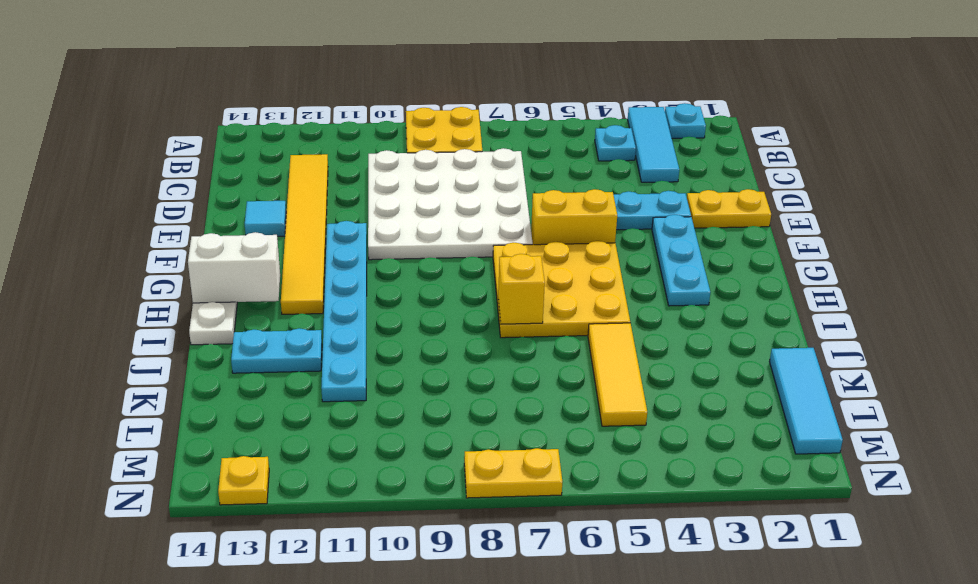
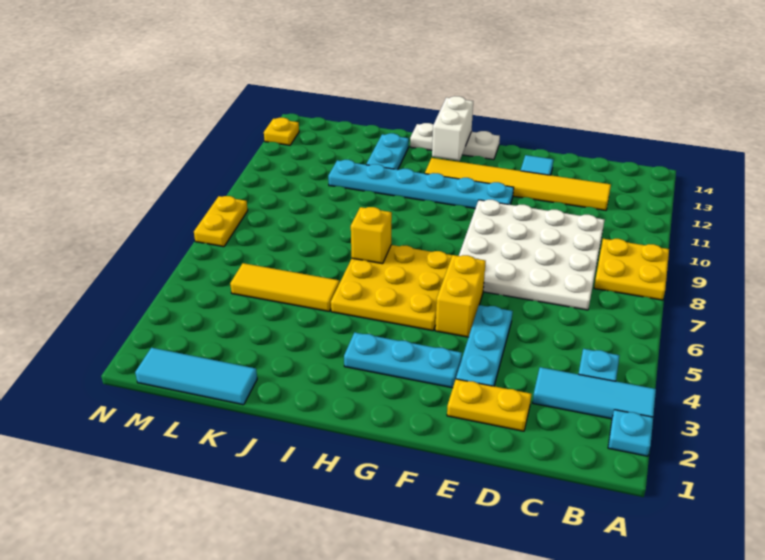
yellow plate E1:E2 level 1 -> yellow plate D2:E2 level 1

